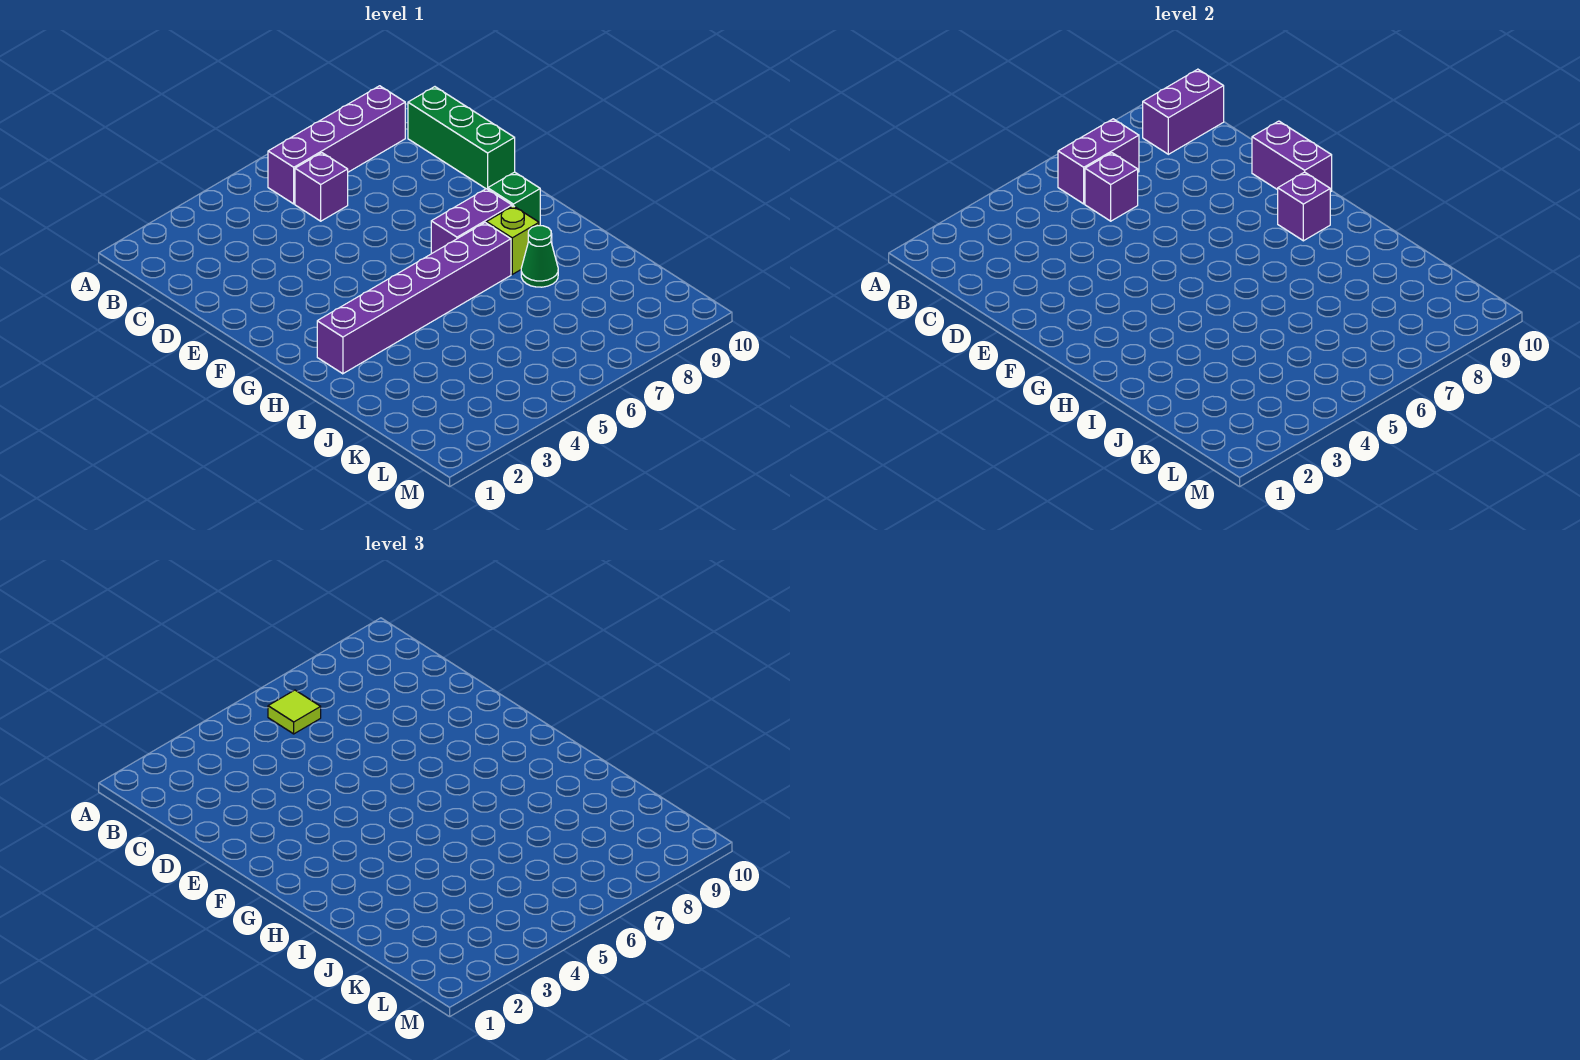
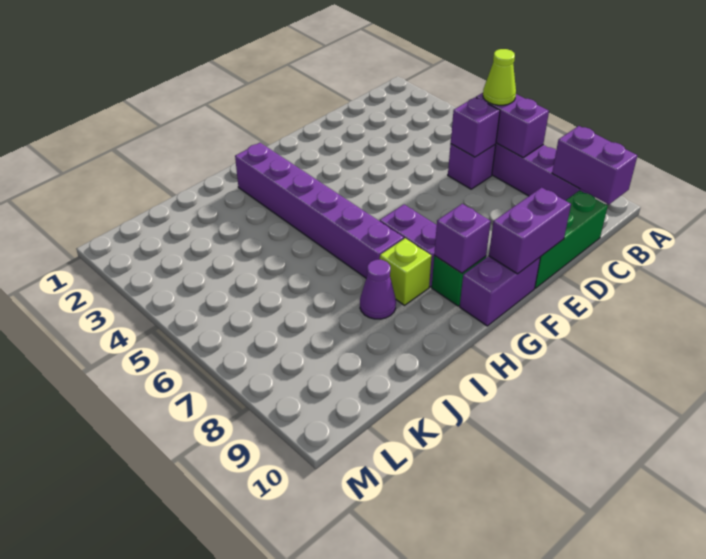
lime tile B6 level 3 -> lime cone B6 level 3
none -> purple brick F10:G10 level 1
green cone I8 level 1 -> purple cone I8 level 1

